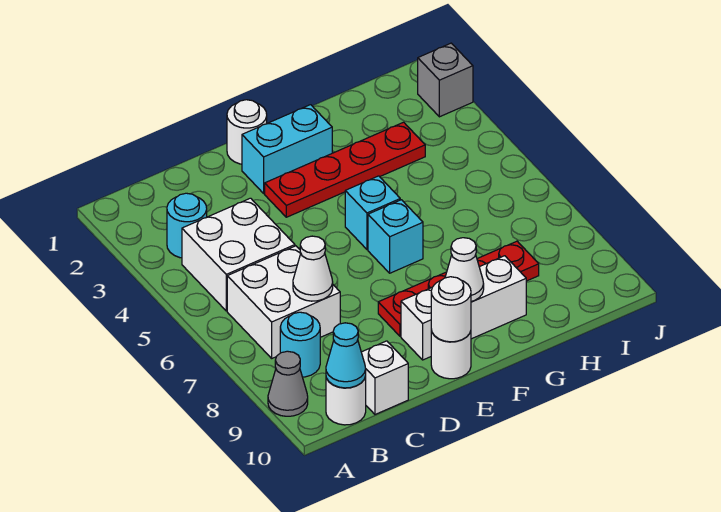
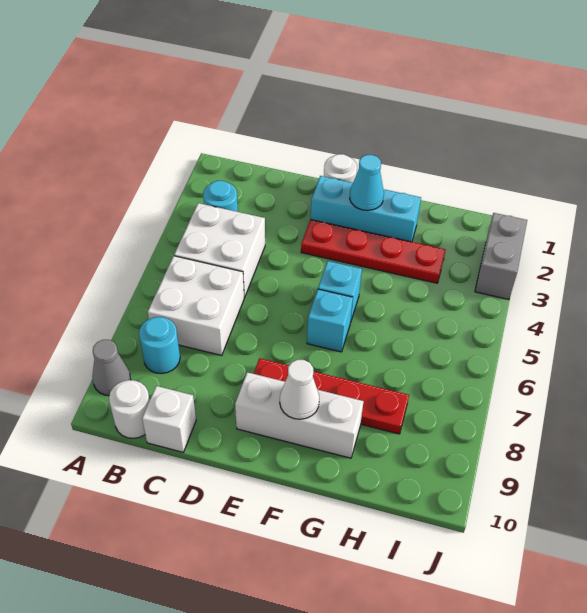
cyan cone B10 level 2 -> cyan cone F2 level 2
white cone C7 level 2 -> none
cyan brick E2:F2 level 1 -> cyan brick E2:G2 level 1
white round brick E10 level 1 -> none
white round brick E10 level 2 -> none
grey brick J2 level 1 -> grey brick J2:J3 level 1

